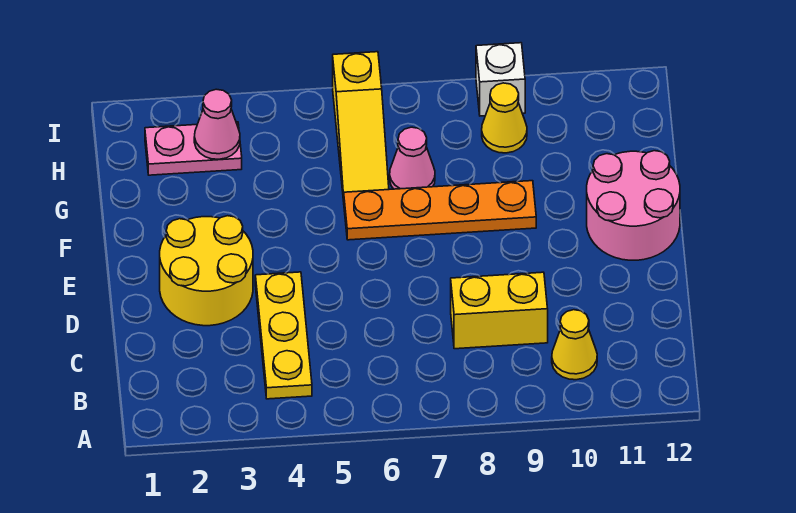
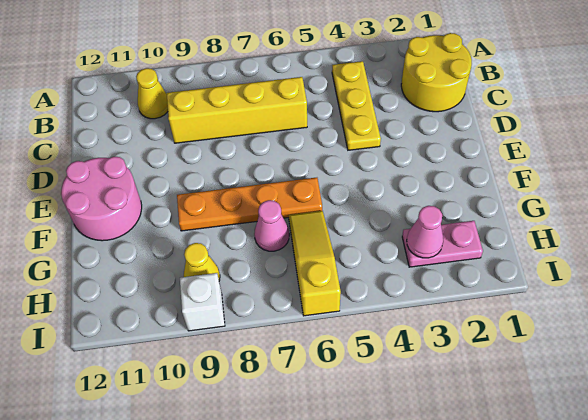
yellow brick C8:C9 level 1 -> yellow brick C6:C9 level 1
yellow round brick D2:E3 level 1 -> yellow round brick B1:C2 level 1

